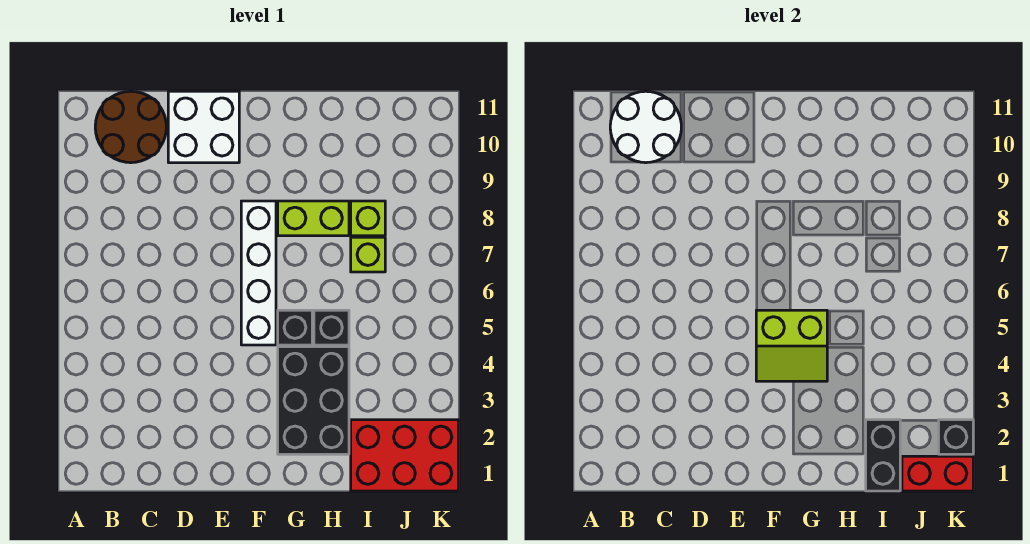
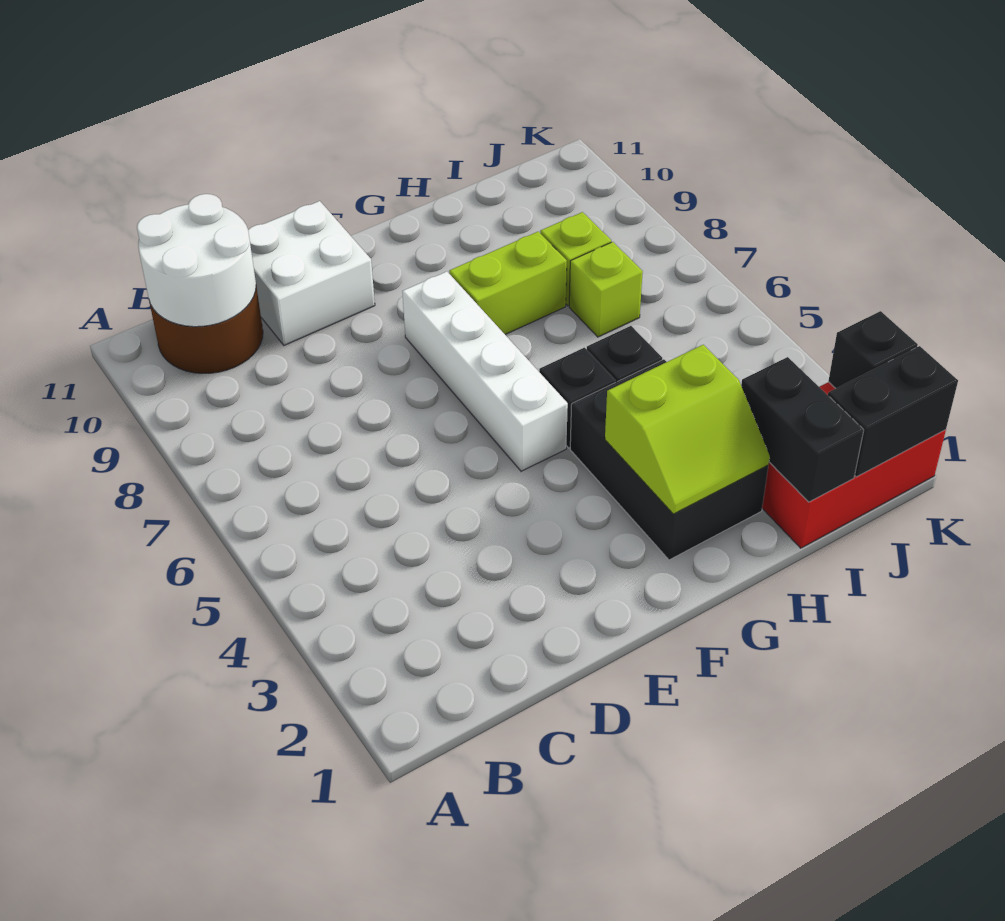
lime slope F4:G5 level 2 top 5 -> lime slope G2:H3 level 2 top 3
red brick J1:K1 level 2 -> black brick J1:K1 level 2

